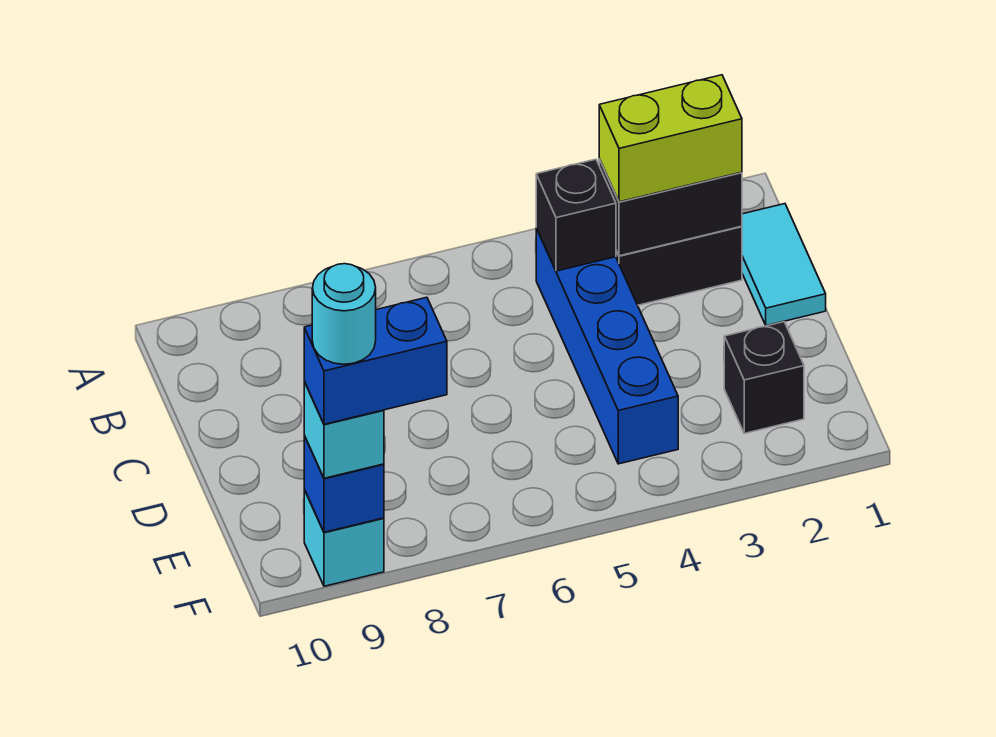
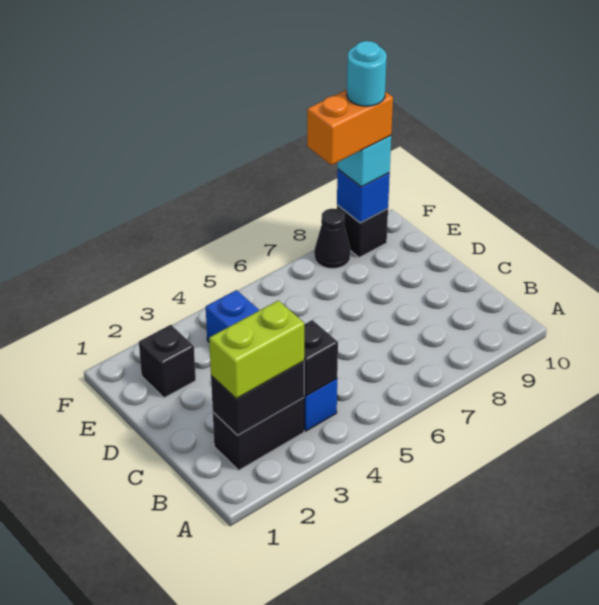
cyan tile B1:C1 level 1 -> none
none -> black cone F8 level 1
blue brick F8:F9 level 4 -> orange brick F8:F9 level 4
cyan brick F9 level 1 -> black brick F9 level 1

